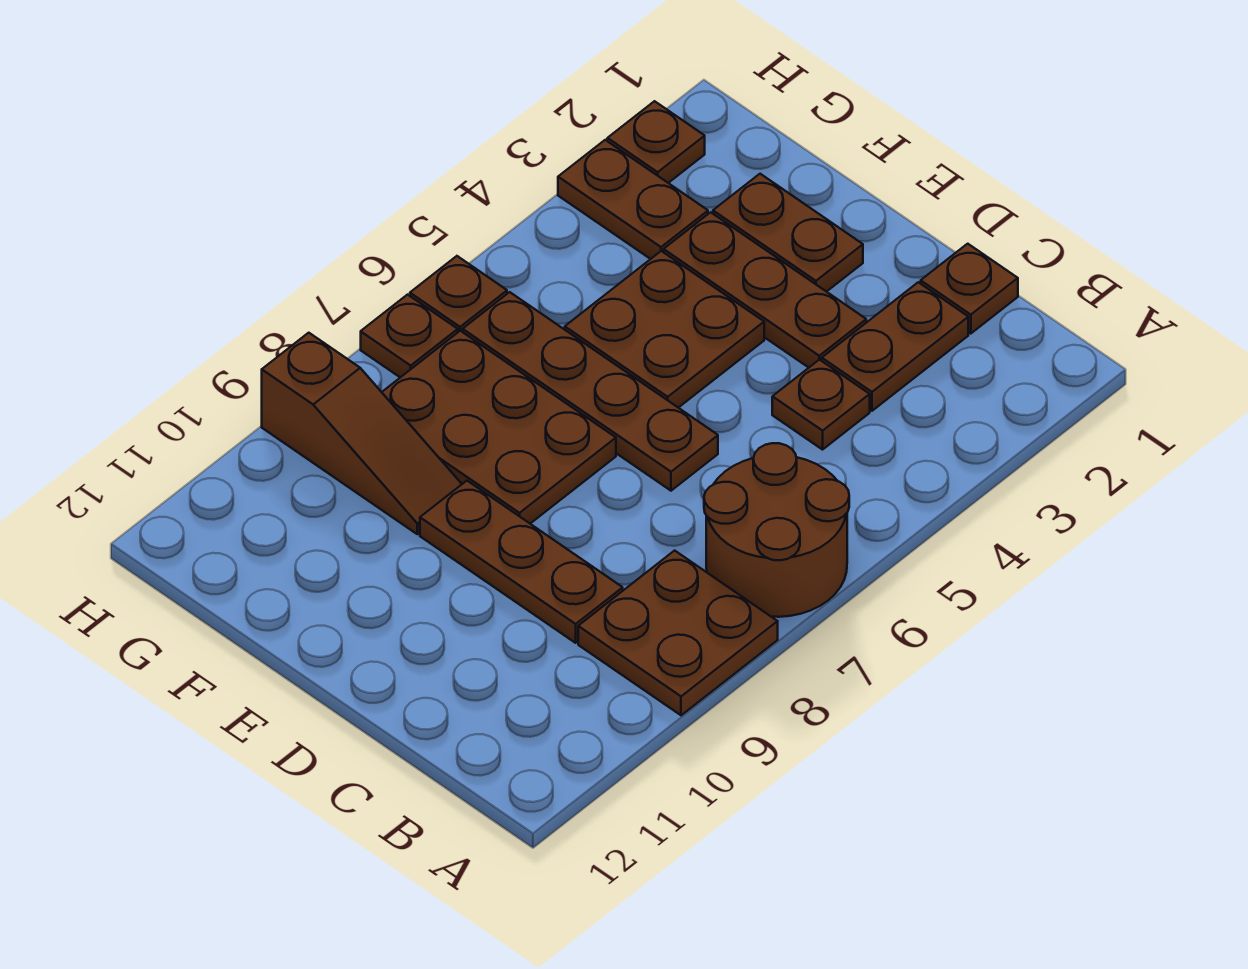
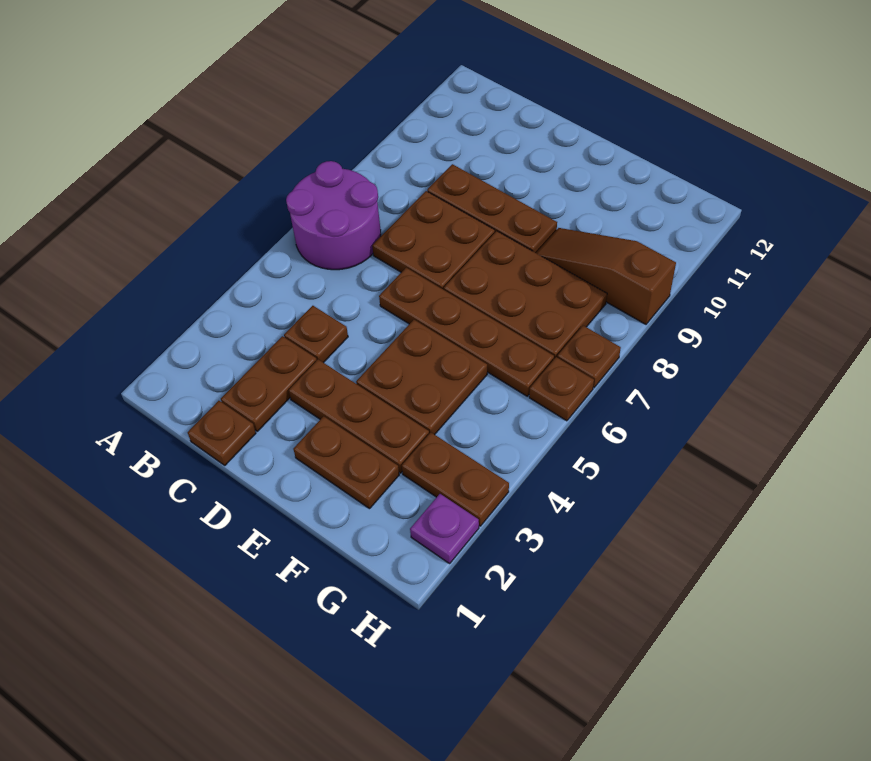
brown round brick A6:B7 level 1 -> purple round brick A6:B7 level 1
brown plate A8:B9 level 1 -> brown plate C7:D8 level 1
brown plate H2 level 1 -> purple plate H2 level 1

